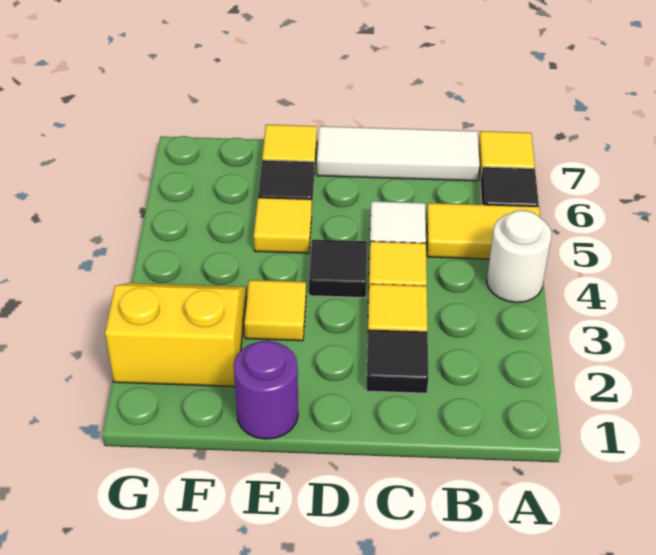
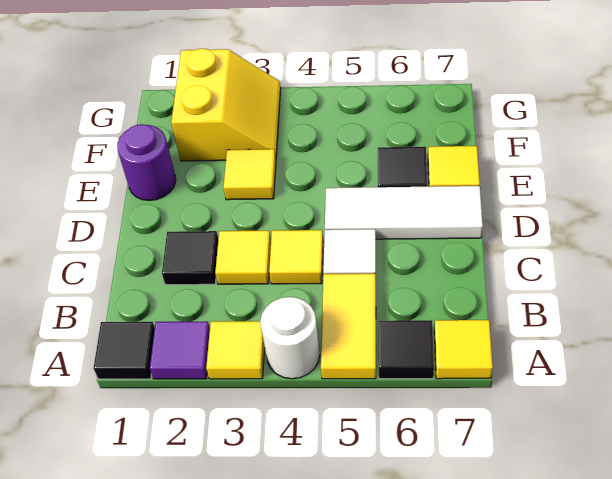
none -> purple tile A2 level 1
white tile B7:D7 level 1 -> white tile D5:D7 level 1
black tile D4 level 1 -> black tile A1 level 1
yellow tile E5 level 1 -> yellow tile A3 level 1

